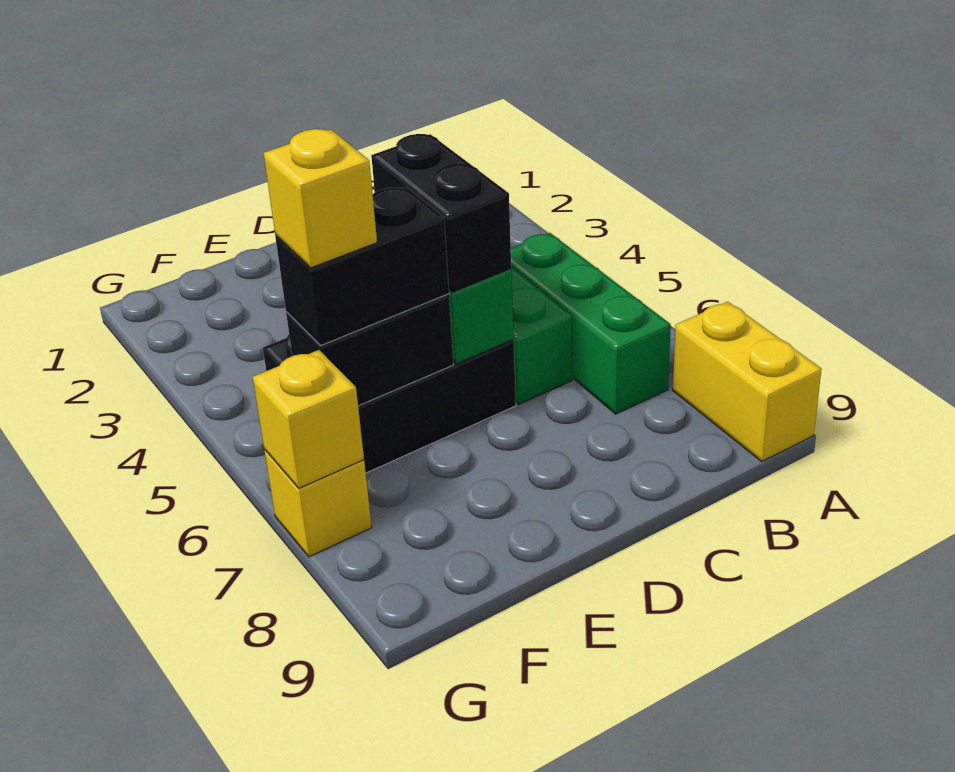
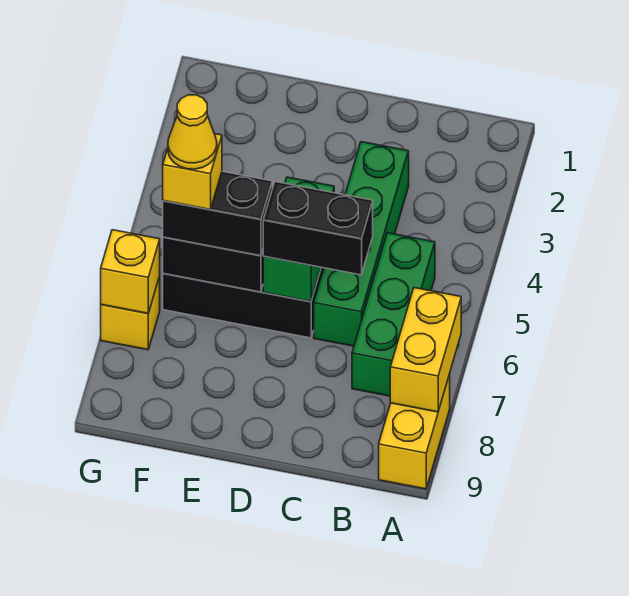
none -> yellow brick A7:A8 level 2
black brick D5:D6 level 3 -> black brick C6:D6 level 3
none -> yellow cone F6 level 5

